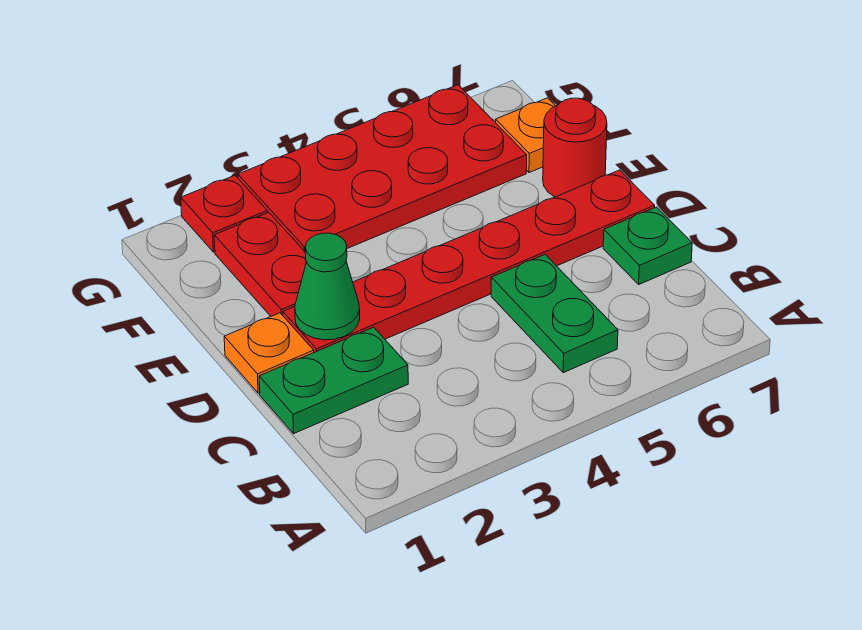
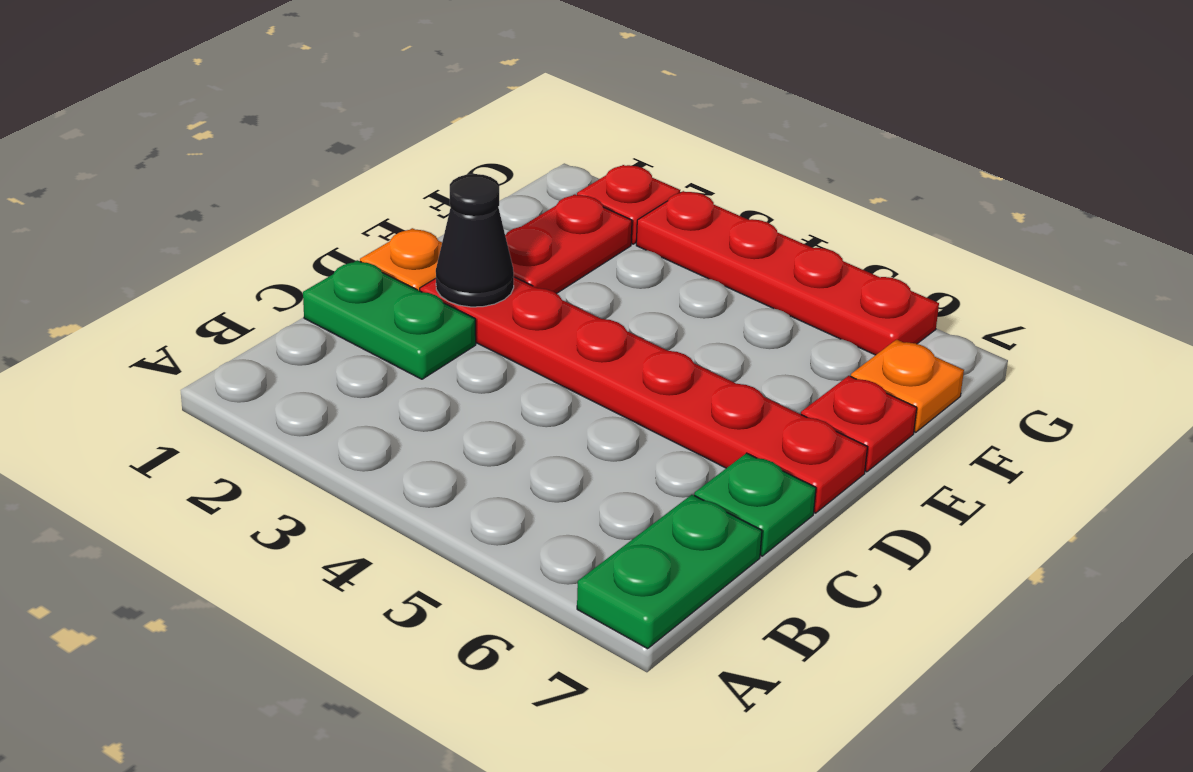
green plate B5:C5 level 1 -> green plate A7:B7 level 1
green cone D2 level 2 -> black cone D2 level 2
red round brick E7 level 1 -> red plate E7 level 1
red plate F3:G6 level 1 -> red plate G3:G6 level 1

